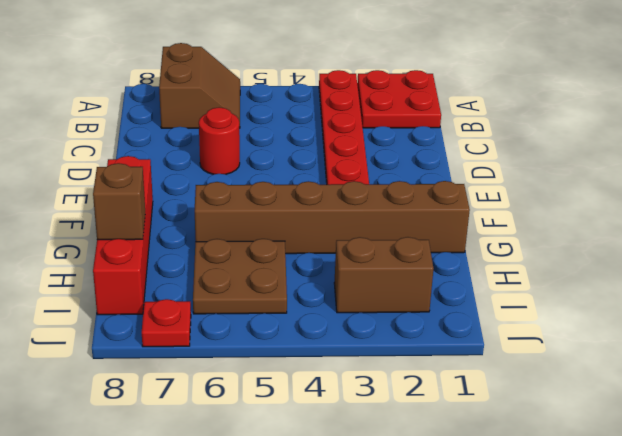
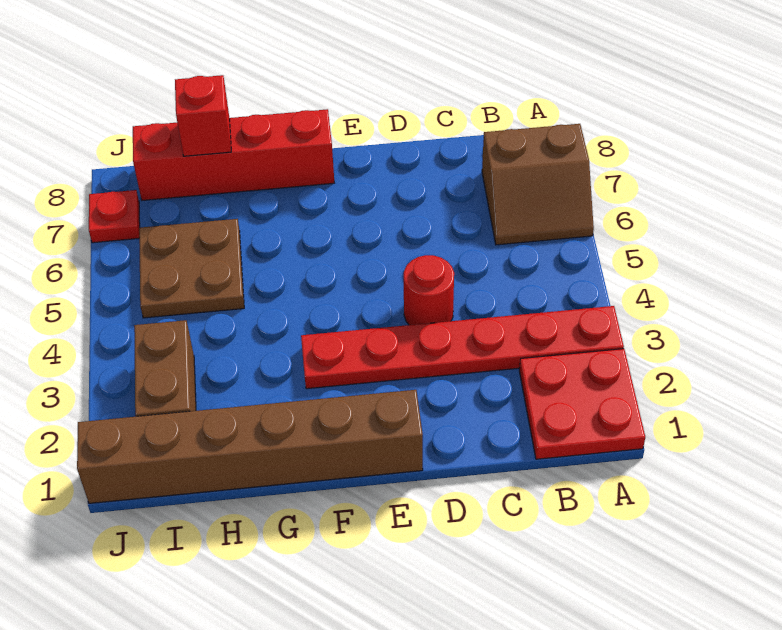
red round brick D6 level 1 -> red round brick D4 level 1
brown brick G1:G6 level 1 -> brown brick E1:J1 level 1
brown brick H8 level 2 -> red brick H8 level 2

